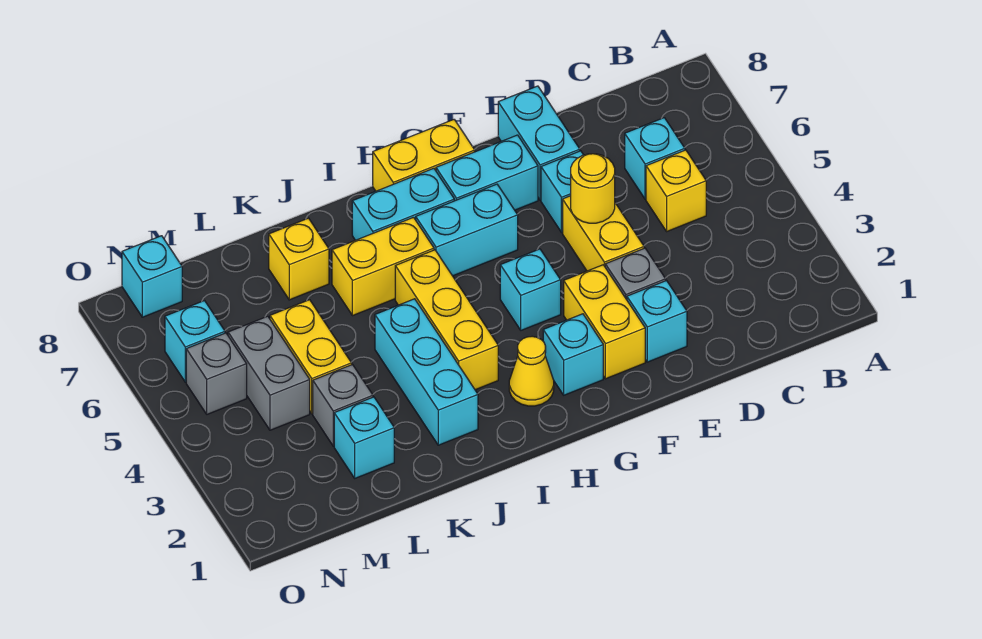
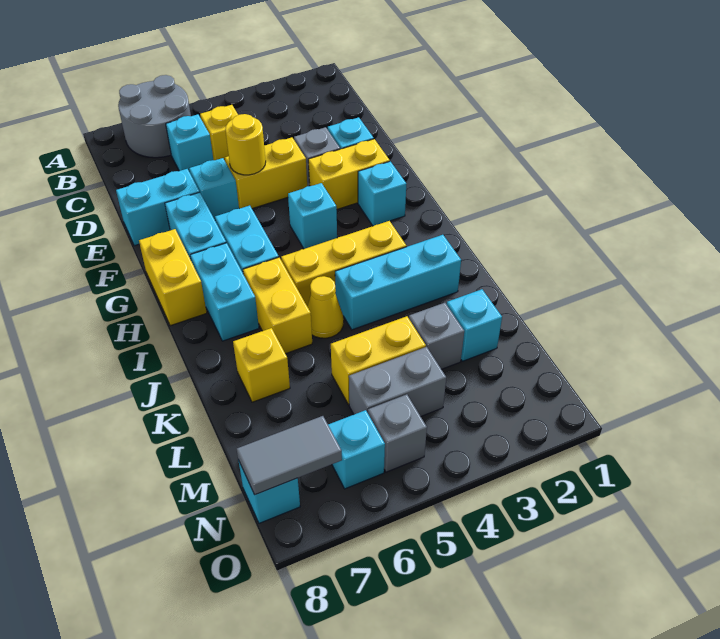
none -> grey round brick A6:B7 level 1
yellow cone H2 level 1 -> yellow cone J5 level 1
none -> grey tile N7:N8 level 2

